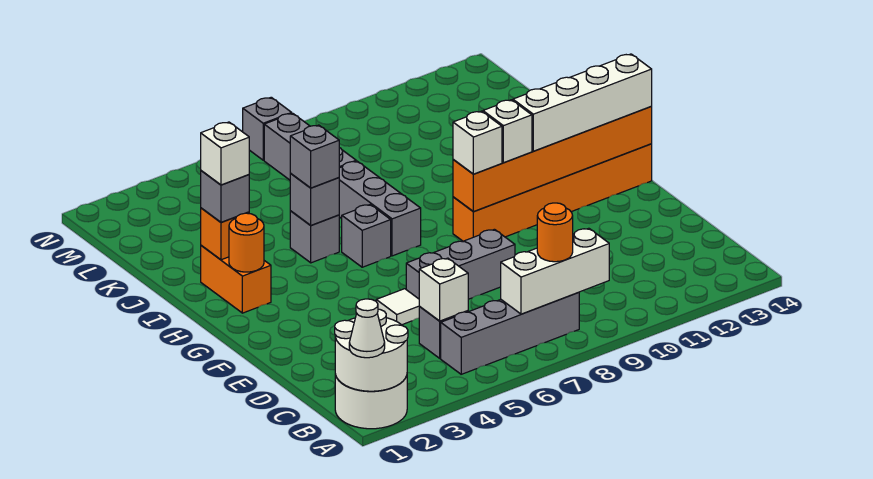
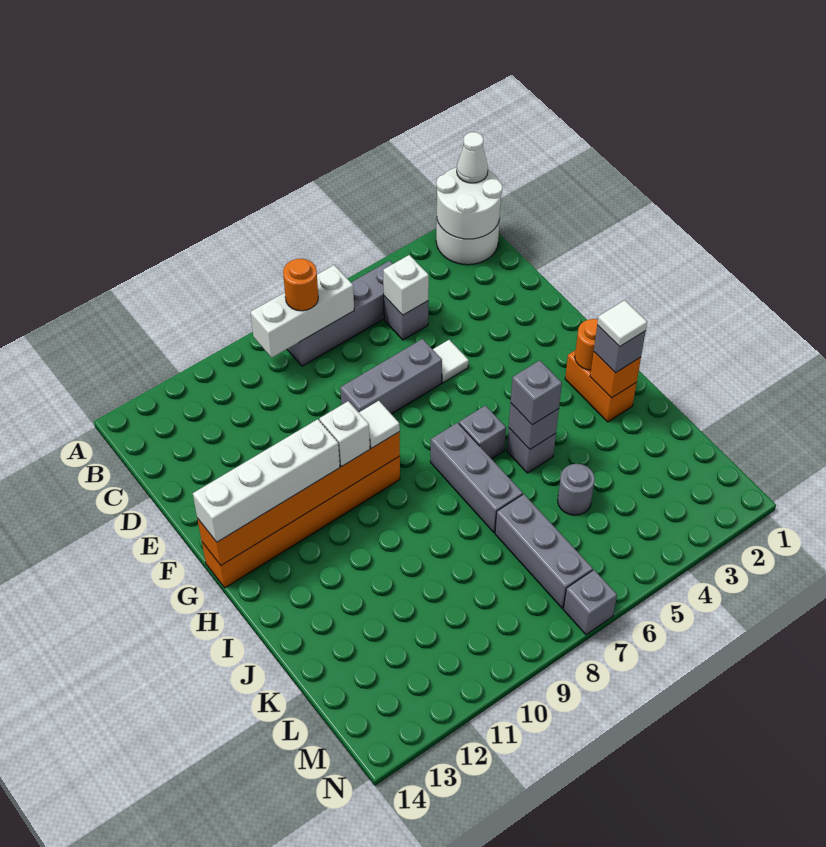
white brick G9 level 3 -> white tile G9 level 3
white brick I2 level 4 -> white tile I2 level 4
none -> grey round brick K5 level 1

